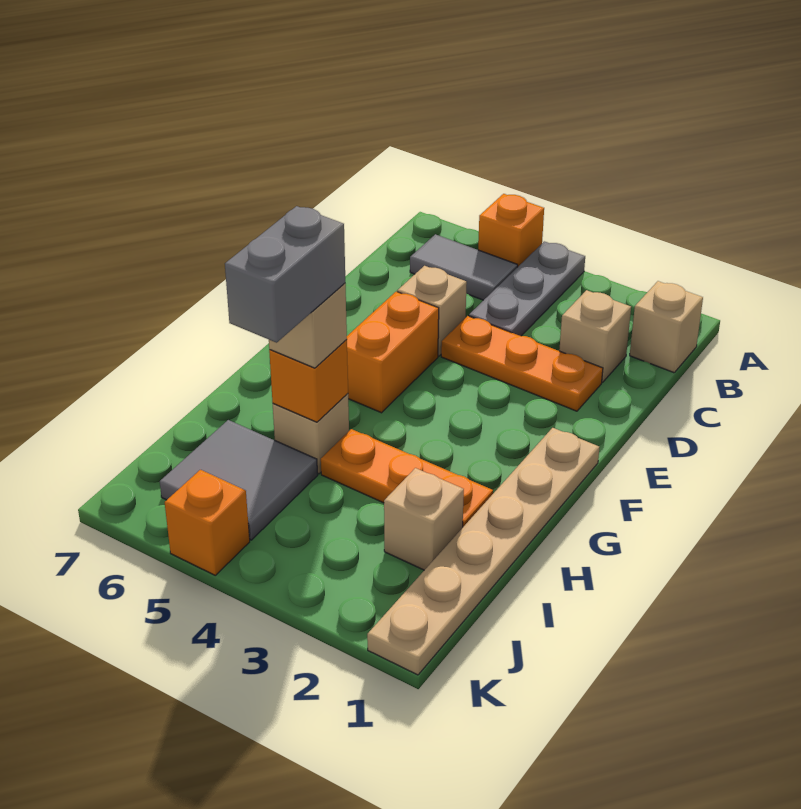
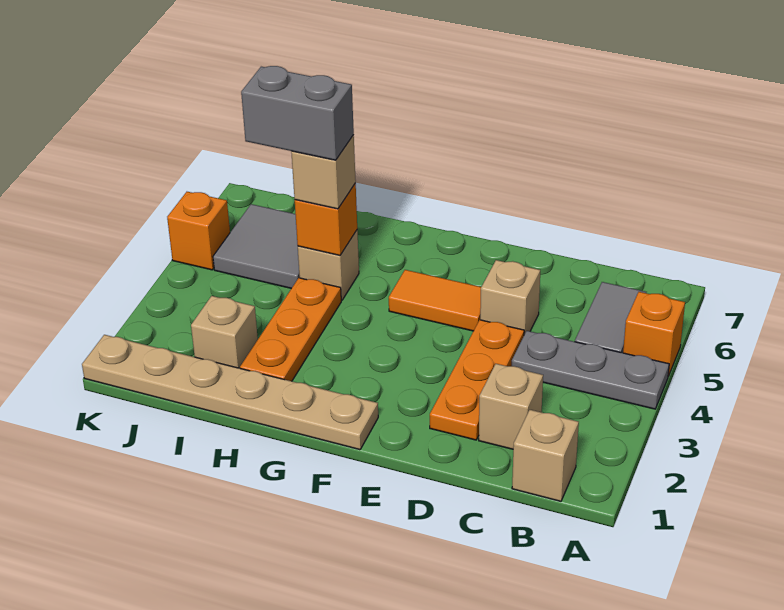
orange brick E5:F5 level 1 -> orange tile E5:F5 level 1

